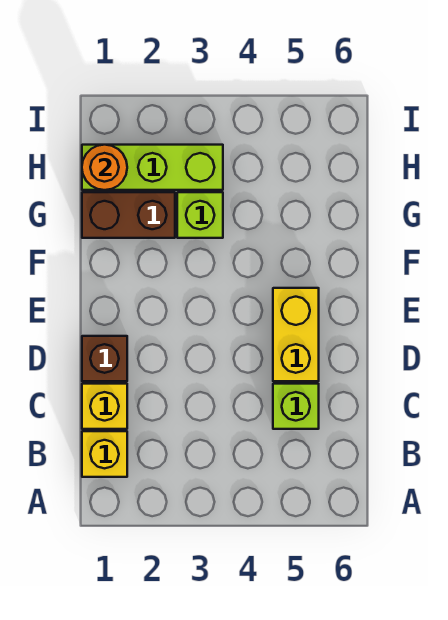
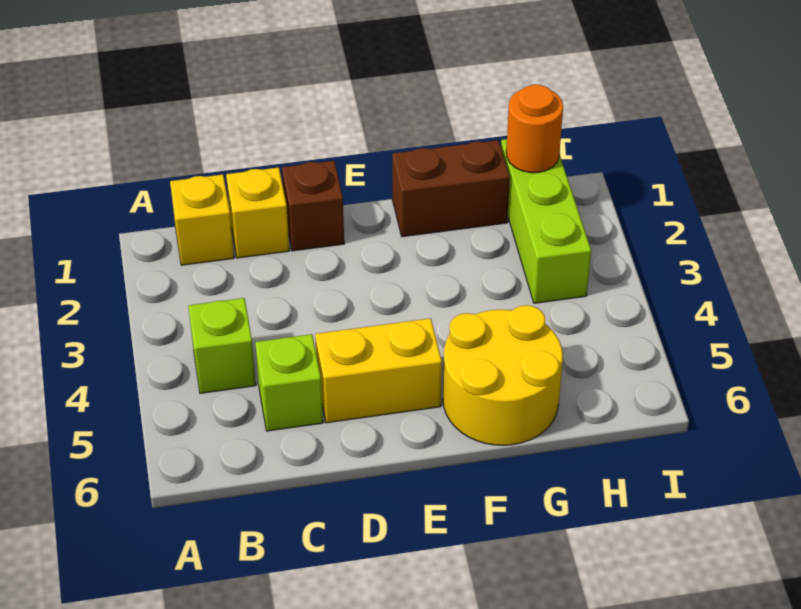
none -> yellow round brick F5:G6 level 1
brown brick G1:G2 level 1 -> brown brick F1:G1 level 1
lime brick G3 level 1 -> lime brick B4 level 1

